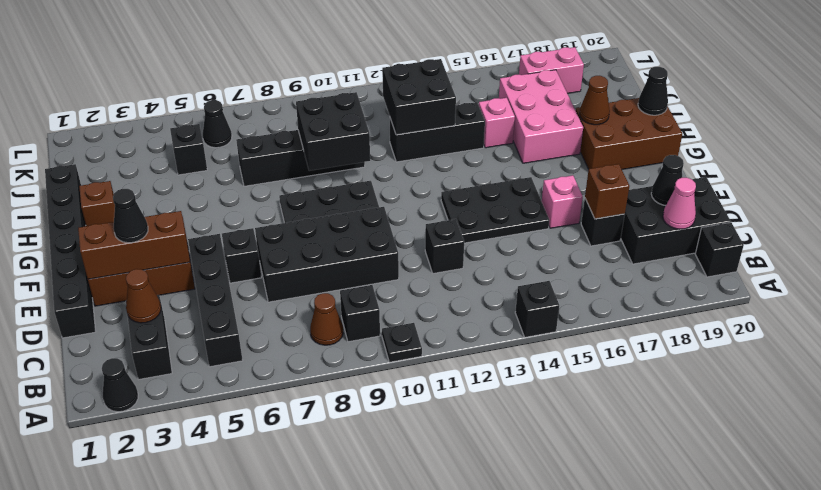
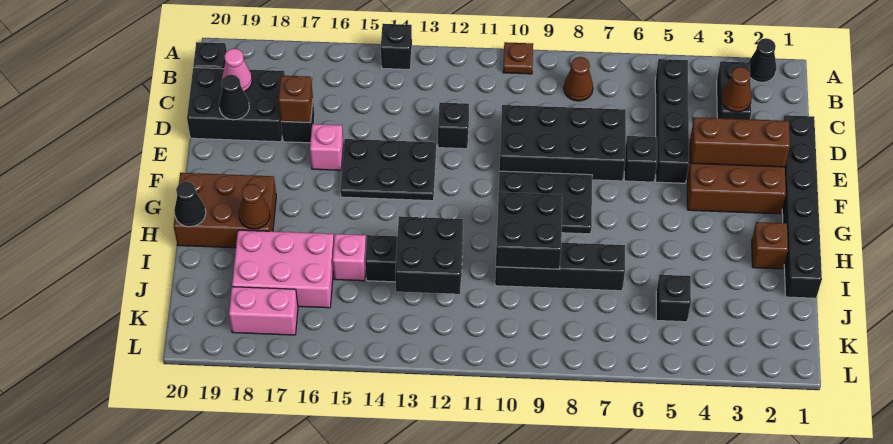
black plate A10 level 1 -> brown plate A10 level 1
black brick B9 level 1 -> none
black cone E3 level 3 -> none
pink brick H16:J17 level 1 -> pink brick I16:J18 level 1
black cone K6 level 1 -> none

